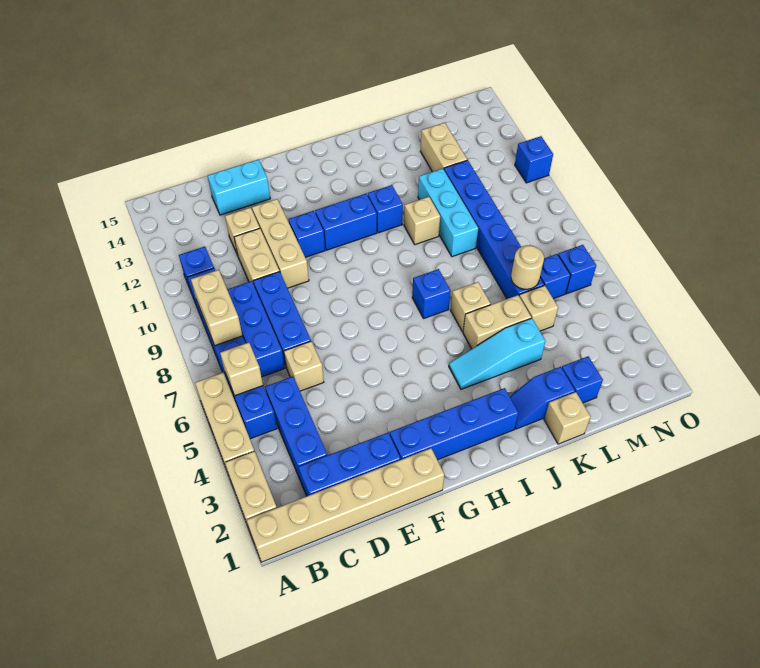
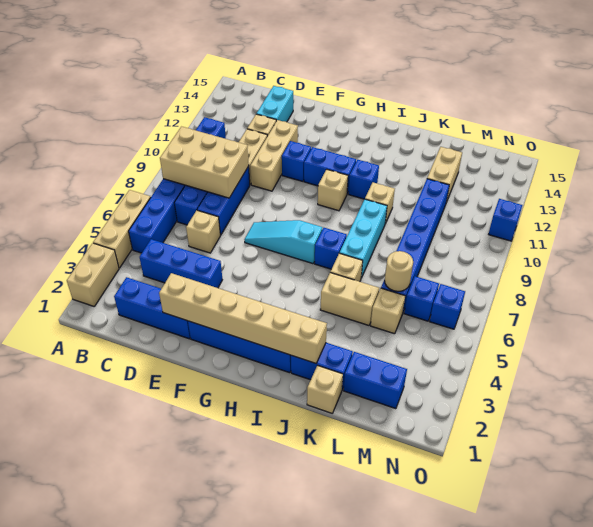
tan brick A1:F1 level 1 -> tan brick E2:J2 level 2
tan brick B6 level 2 -> tan brick H10 level 1
tan brick B8:B9 level 2 -> tan brick B8:D9 level 2
blue brick C3:C5 level 1 -> blue brick C4:E4 level 1
cyan brick D14:E14 level 1 -> cyan brick D13:D14 level 1
cyan slope I4:K4 level 1 top K -> cyan slope F7:H7 level 1 top H
blue slope J2:K2 level 1 top K -> blue brick J2:K2 level 1
cyan brick K9:K11 level 1 -> cyan brick J7:J9 level 1
blue brick L2 level 1 -> blue brick L2:M2 level 1

